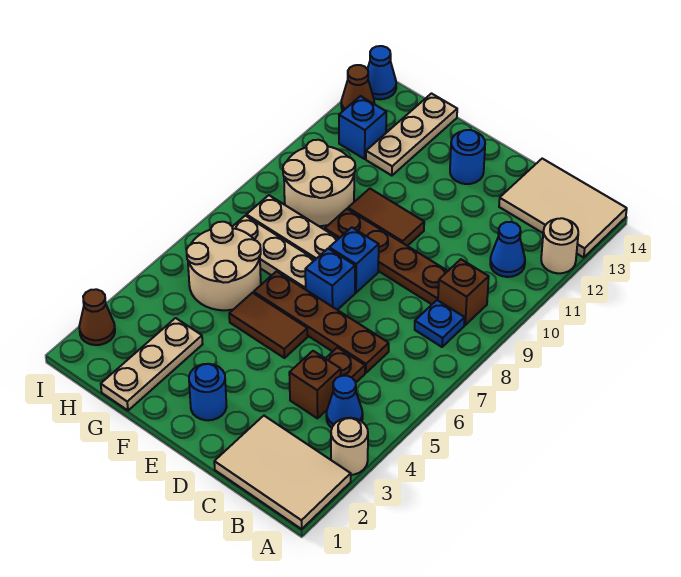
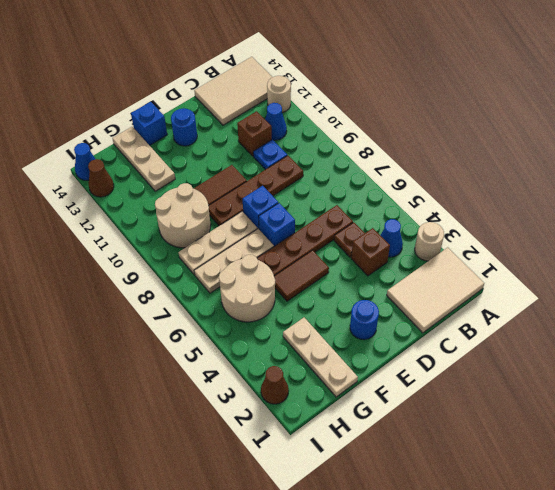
blue plate B8 level 1 -> blue plate C10 level 1
brown brick B9 level 1 -> brown brick C11 level 1
blue brick H12 level 1 -> blue brick F14 level 1

